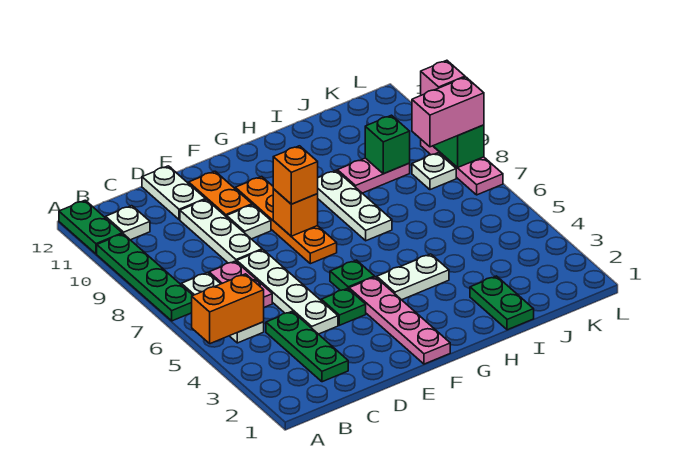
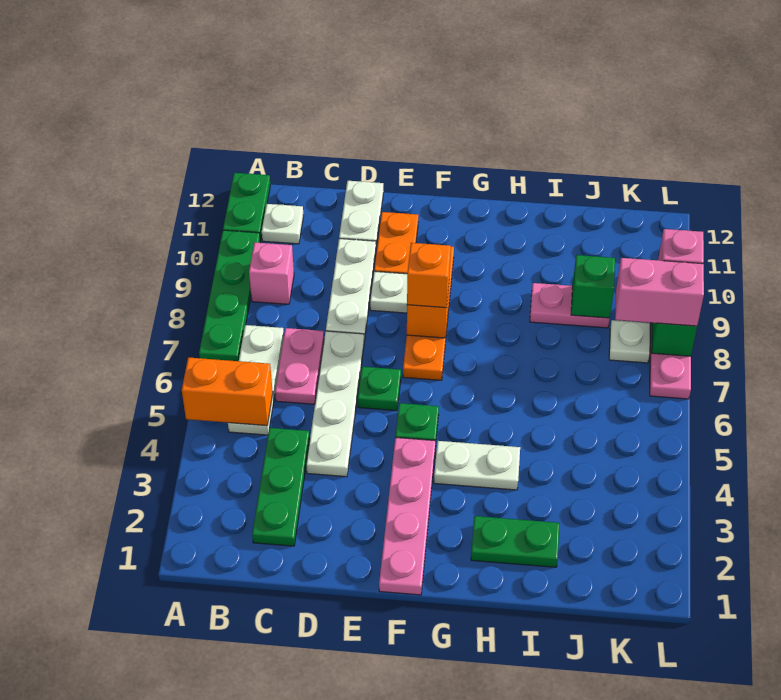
none -> pink brick B9 level 1
green plate E4 level 1 -> green plate E6 level 1
white plate H7:H9 level 1 -> none
green plate I1:I2 level 1 -> green plate H2:I2 level 1

